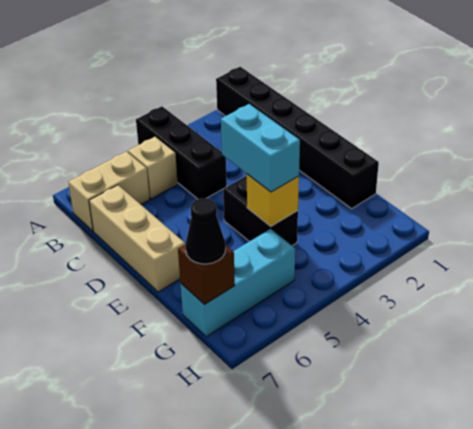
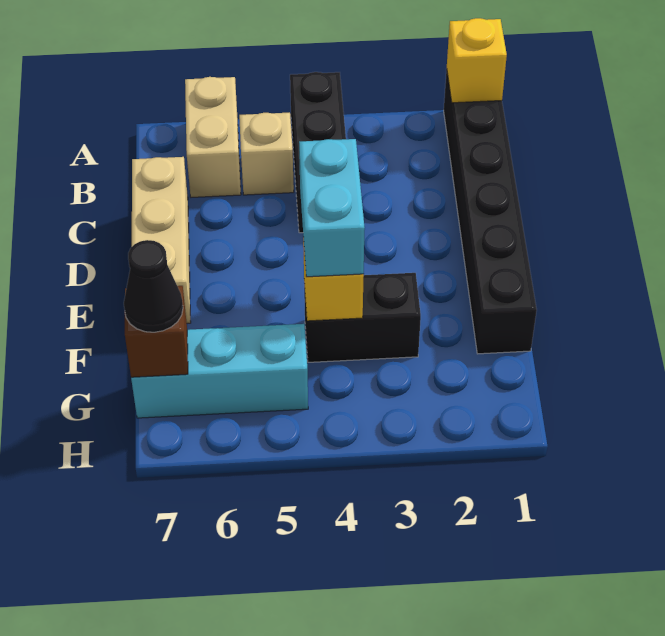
none -> yellow brick A1 level 2
tan brick B6:B7 level 1 -> tan brick A6:B6 level 1
black brick E4:F4 level 1 -> black brick F3:F4 level 1

